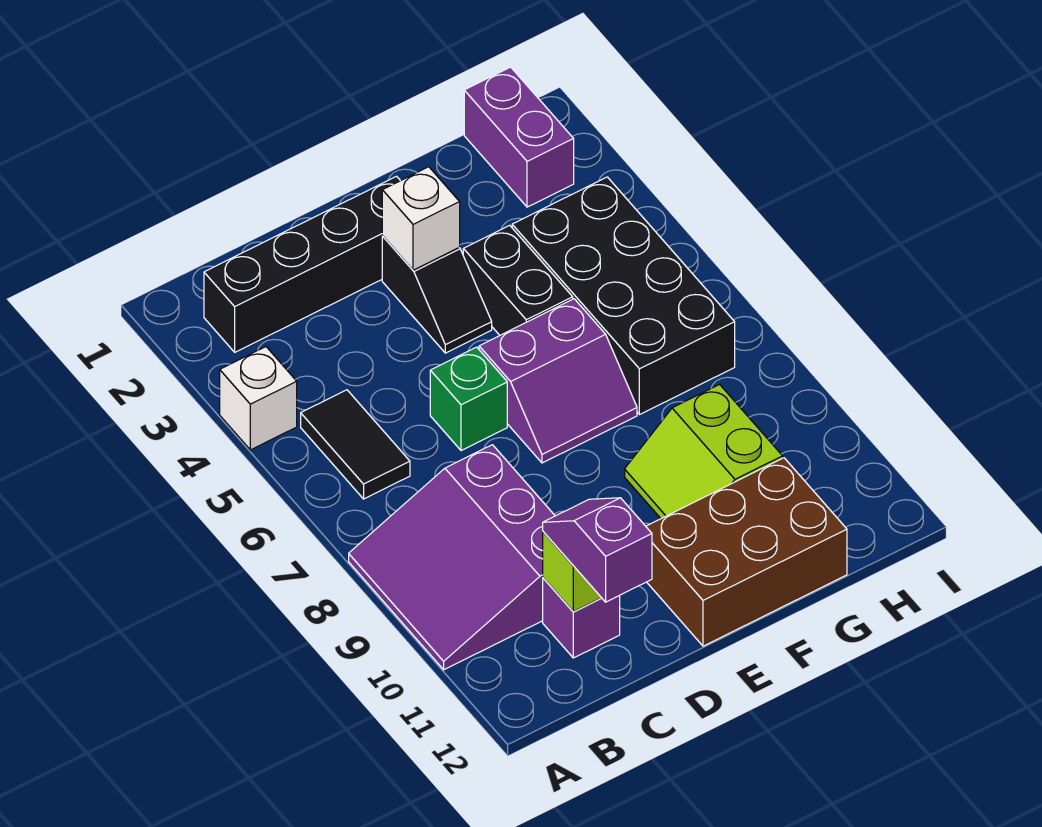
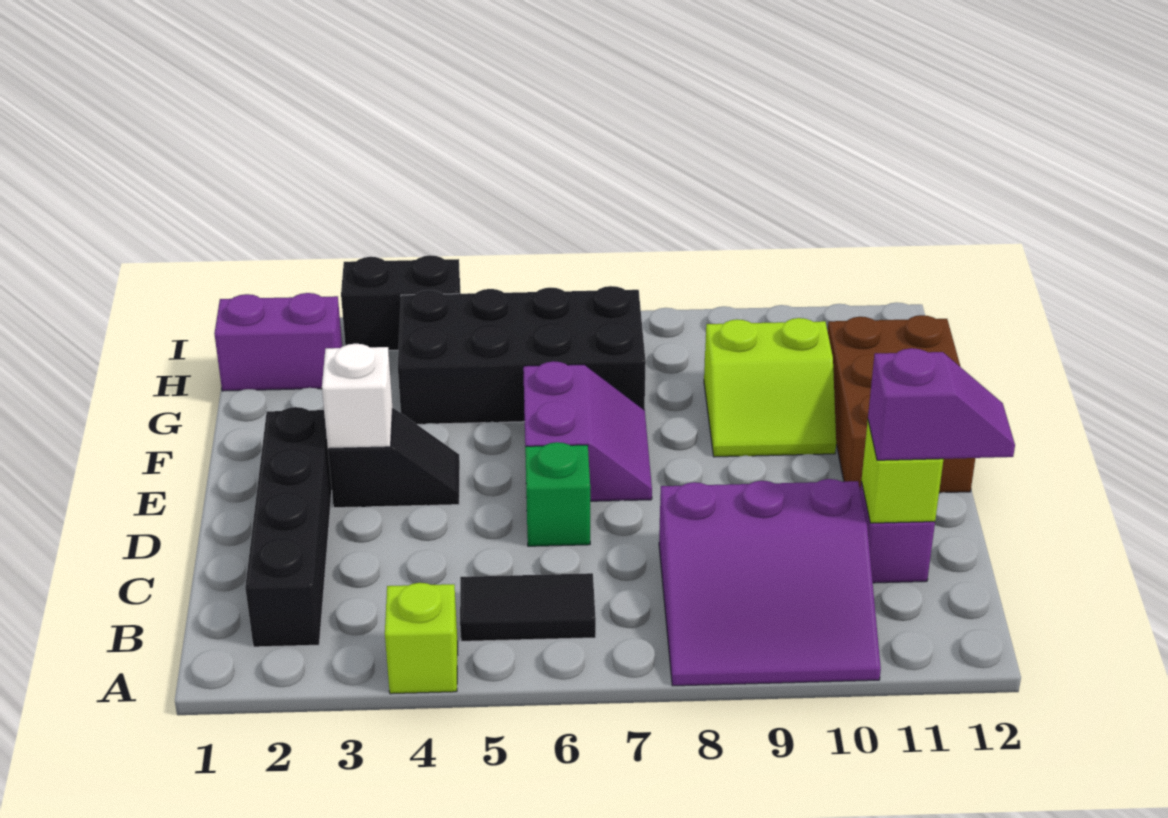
white brick A4 level 1 -> lime brick A4 level 1
purple slope C11:C12 level 3 top 12 -> purple slope C11:C12 level 3 top 11
black brick F4:F5 level 1 -> black brick I3:I4 level 1

